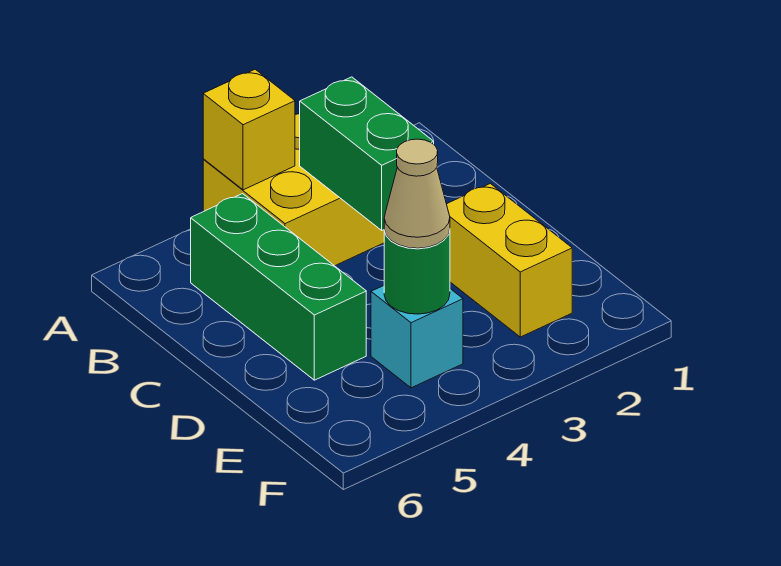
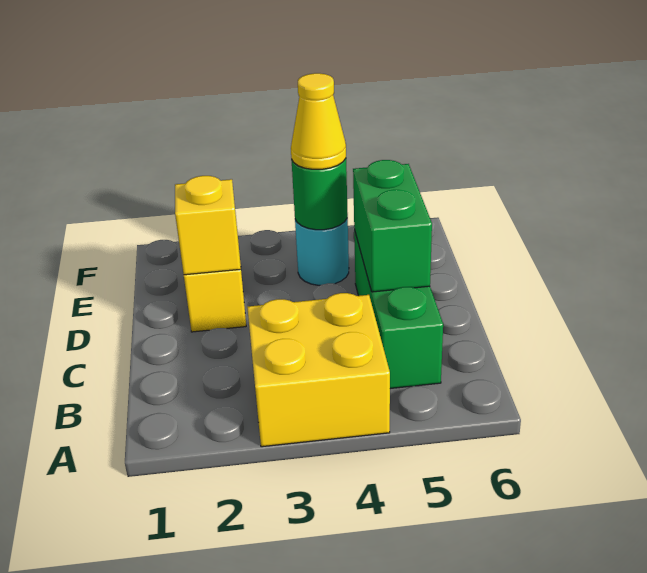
yellow brick A4 level 2 -> yellow brick D2 level 2
green brick B3:C3 level 2 -> green brick C5:D5 level 2
cyan brick E4 level 1 -> cyan round brick E4 level 1
tan cone E4 level 3 -> yellow cone E4 level 3

